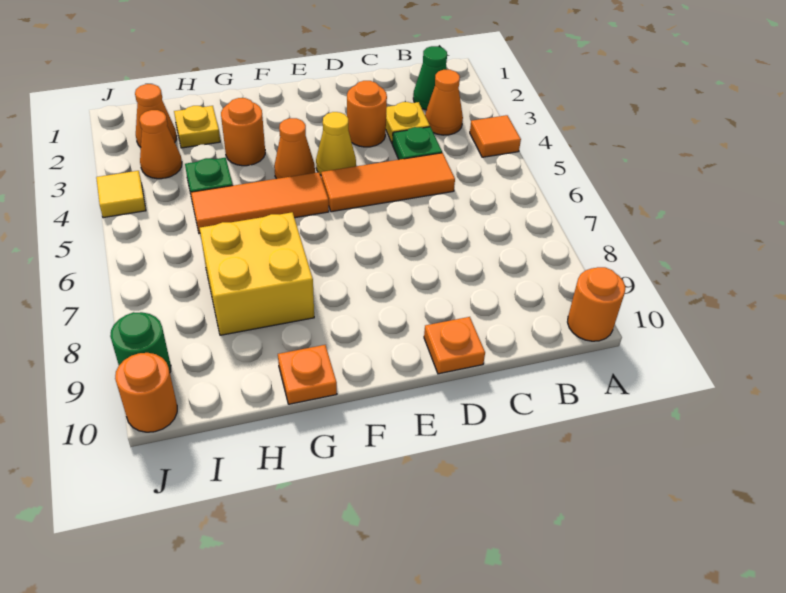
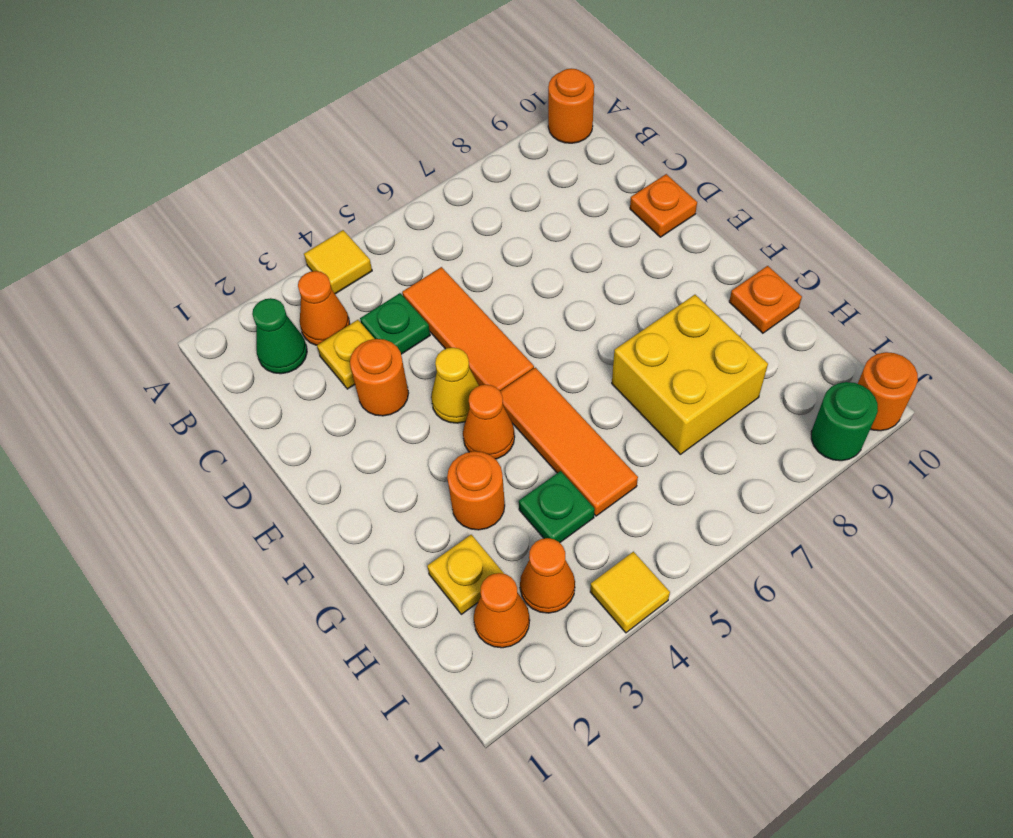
orange tile A4 level 1 -> yellow tile A4 level 1

